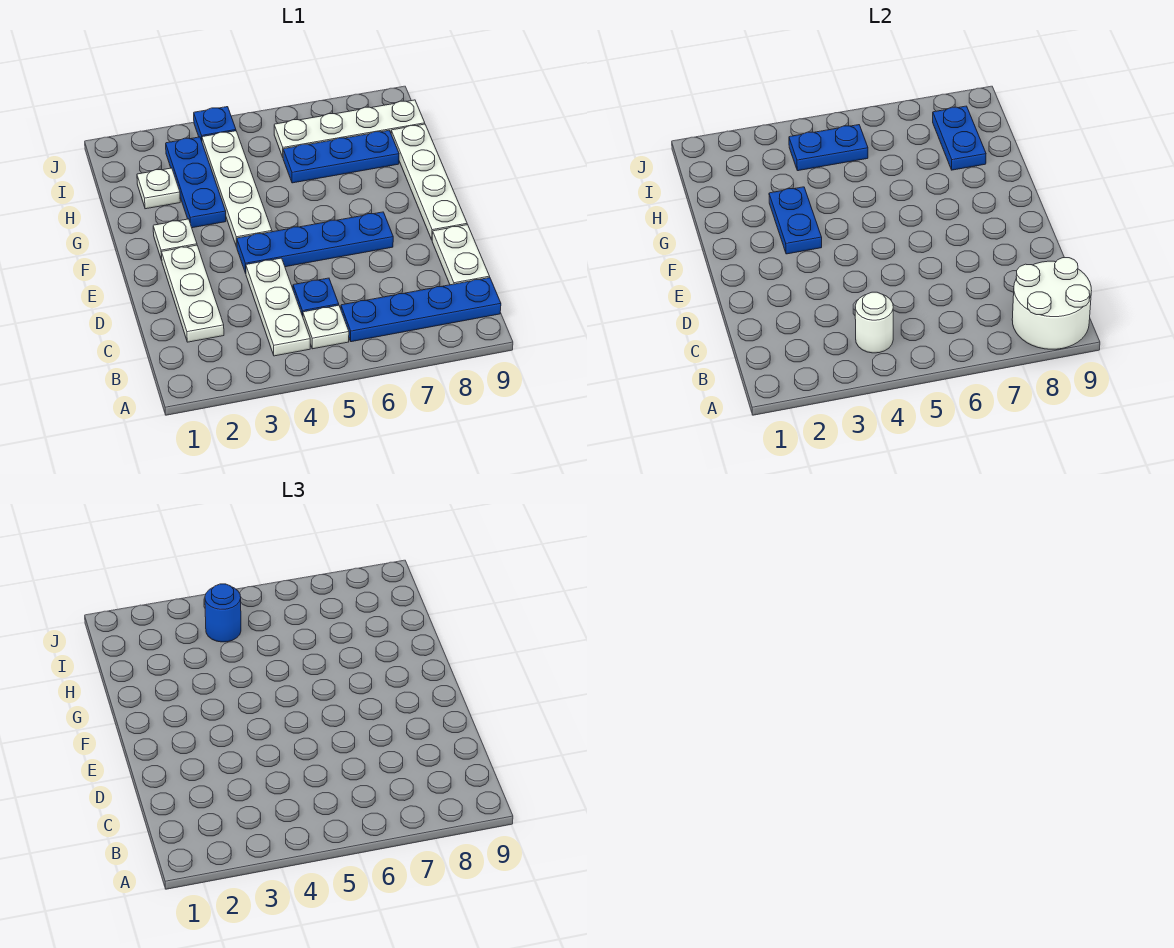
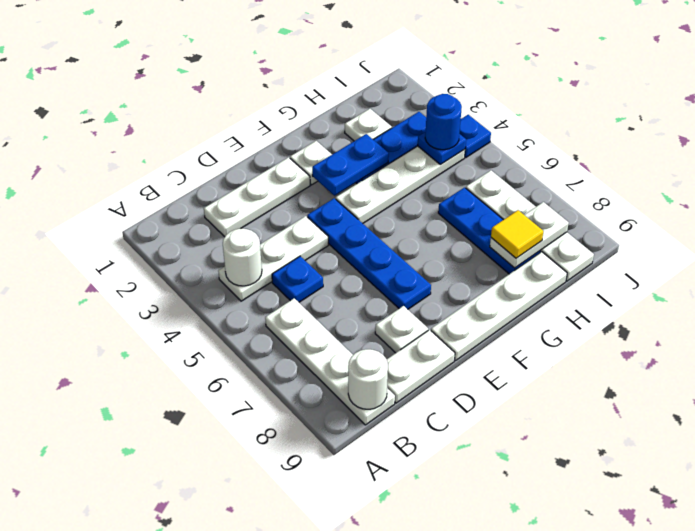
white round brick A8:B9 level 2 -> white round brick B9 level 2
white plate B5 level 1 -> white plate D8 level 1
blue plate B6:B9 level 1 -> white plate B6:B9 level 1
blue plate H8:I8 level 2 -> white plate H8:I8 level 2
none -> yellow tile H8 level 3
blue plate I4:I5 level 2 -> blue plate I4 level 2

